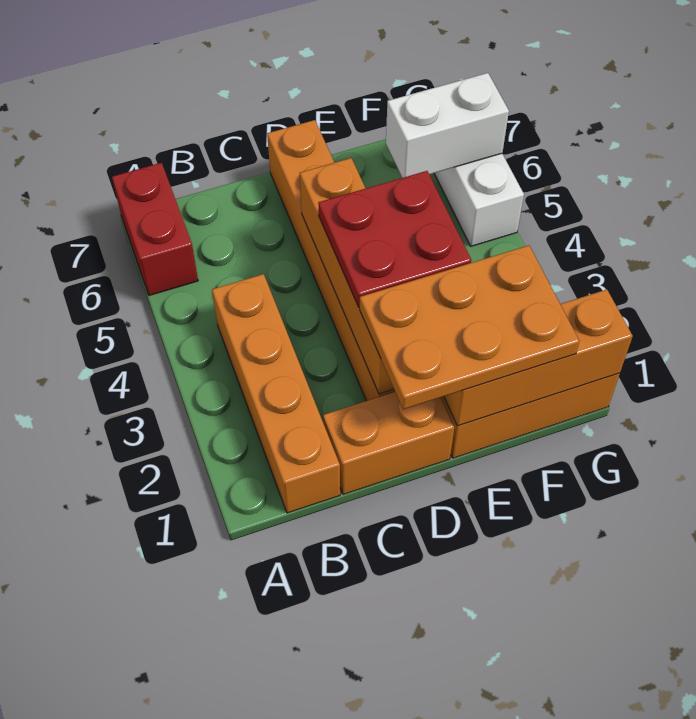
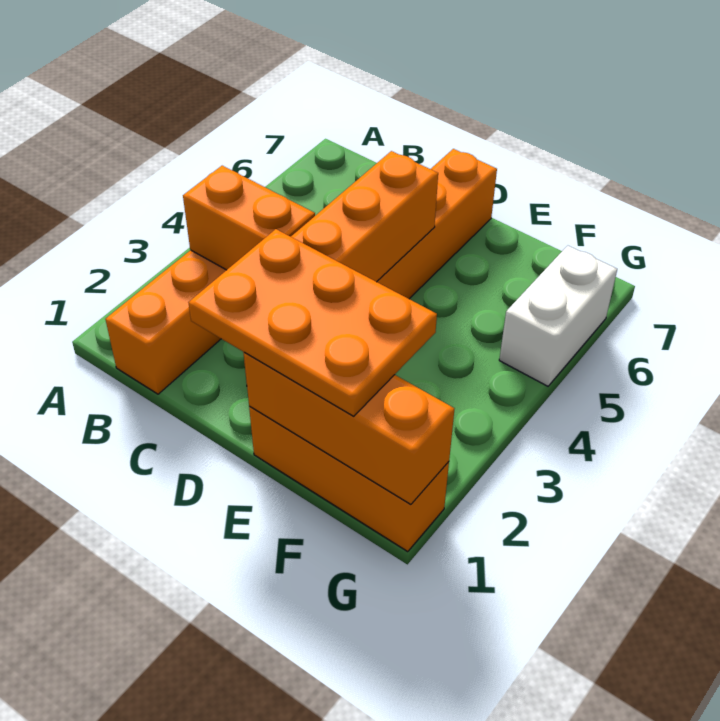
red brick A6:A7 level 1 -> none
orange brick C1:D1 level 1 -> orange brick B3:C3 level 2
red plate D3:E4 level 3 -> none
white brick F6:G6 level 2 -> none

